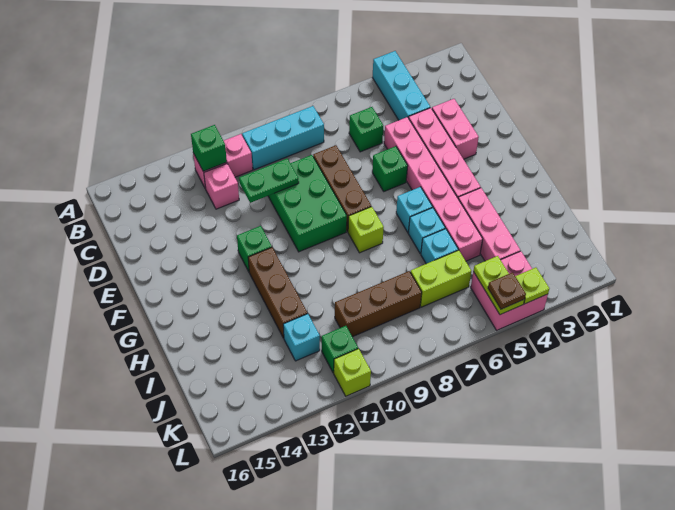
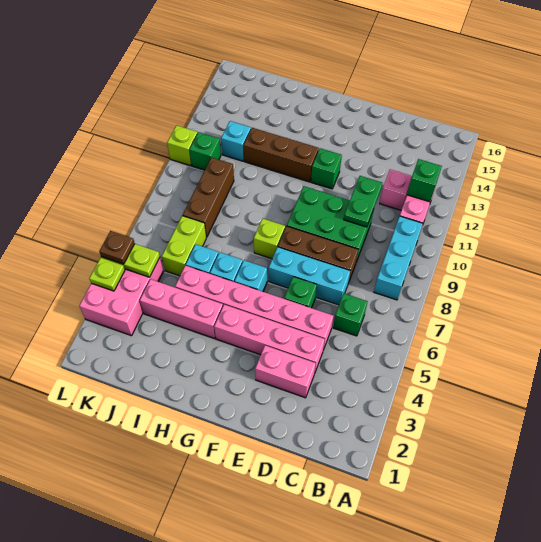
cyan brick A4:C4 level 1 -> cyan brick D7:F7 level 1
pink brick K4:L5 level 1 -> pink brick K3:L5 level 1

